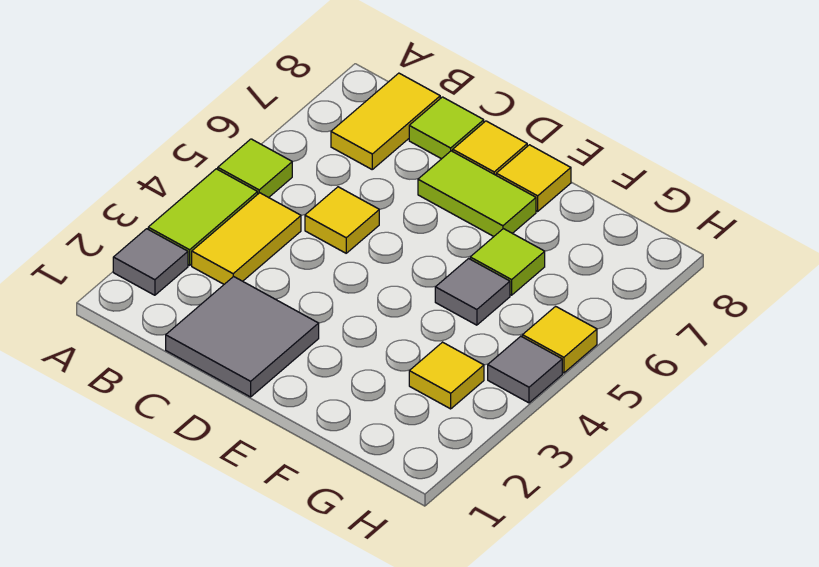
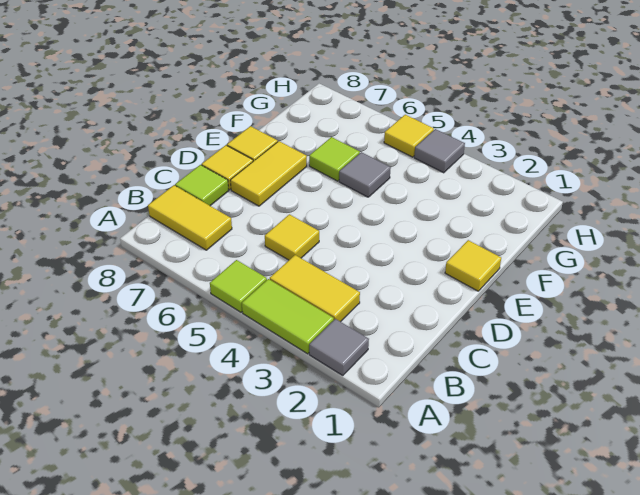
grey tile C1:D2 level 1 -> none
lime tile D7:E7 level 1 -> yellow tile D7:E7 level 1
yellow tile G3 level 1 -> yellow tile E1 level 1

